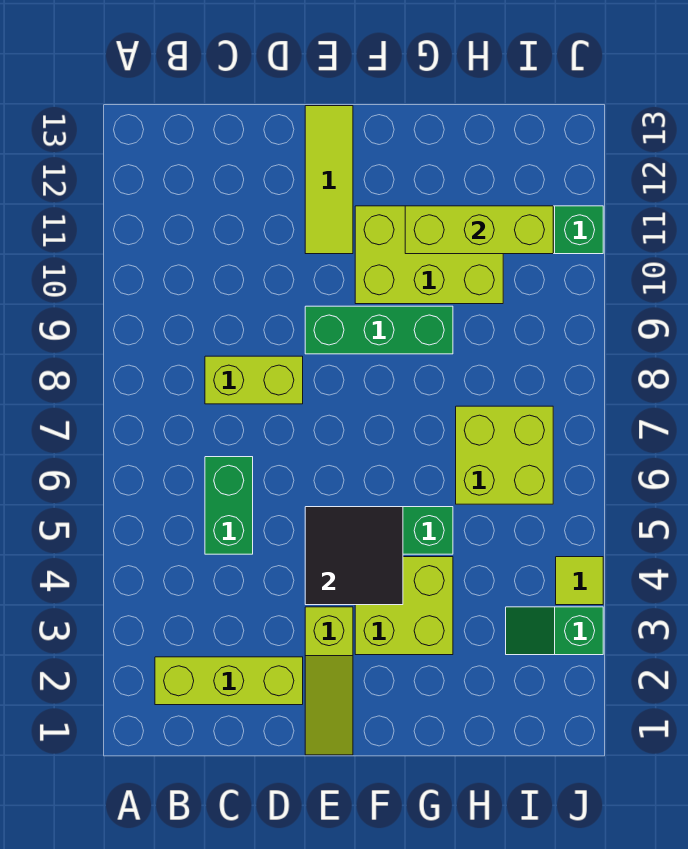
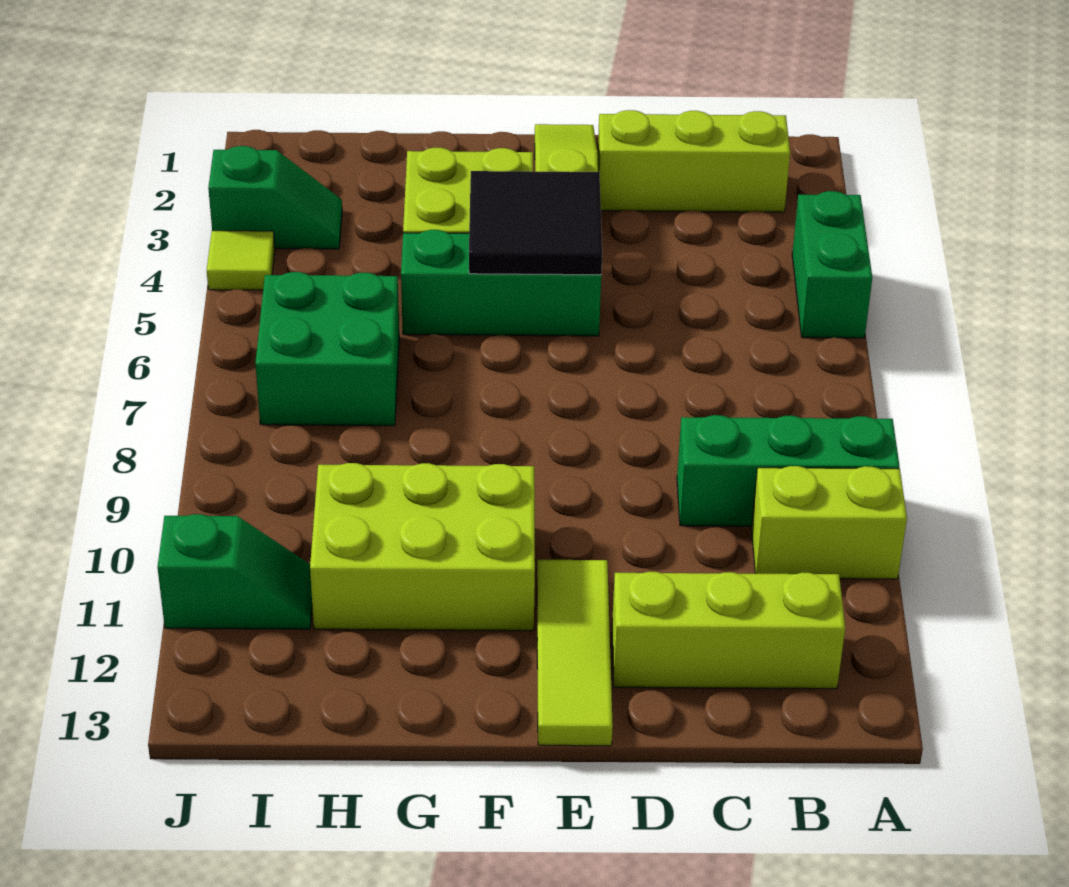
green brick C5:C6 level 1 -> green brick A4:A5 level 1
lime brick C8:D8 level 1 -> lime brick A10:B10 level 1
green brick E9:G9 level 1 -> green brick A9:C9 level 1
lime brick G11:I11 level 2 -> lime brick B12:D12 level 1
lime brick H6:I7 level 1 -> green brick H6:I7 level 1

